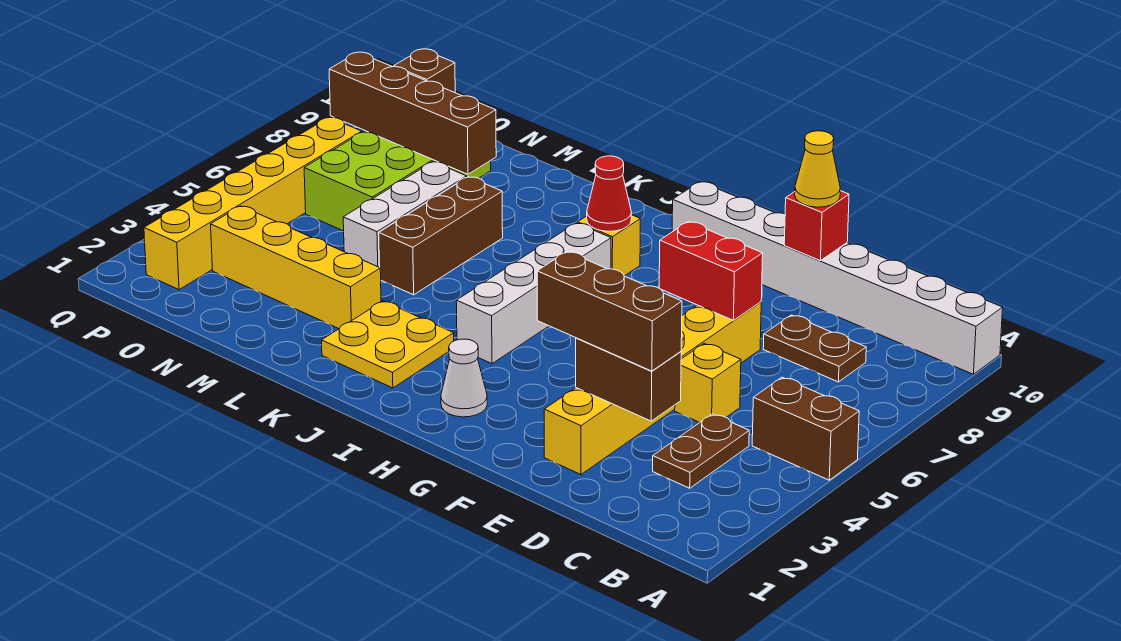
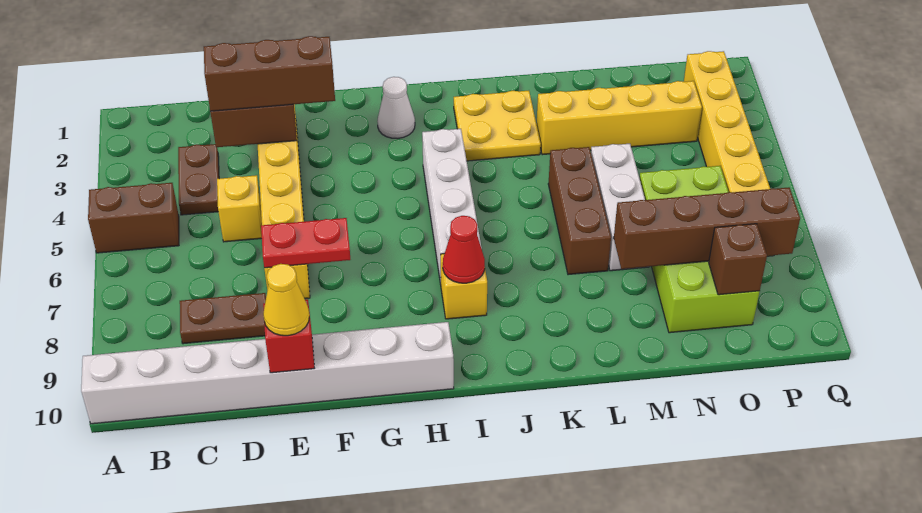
red brick E7:F7 level 2 -> red plate E7:F7 level 2

